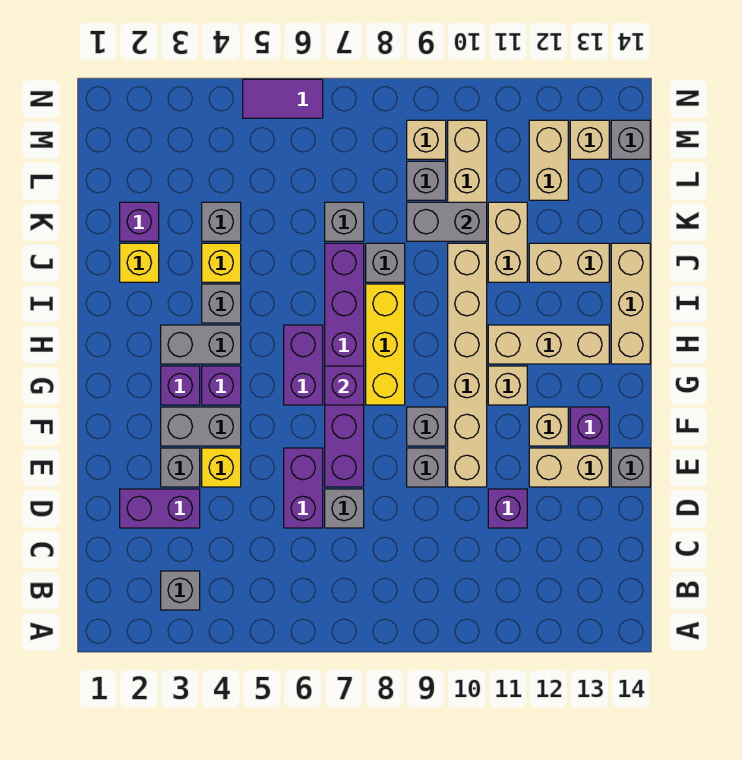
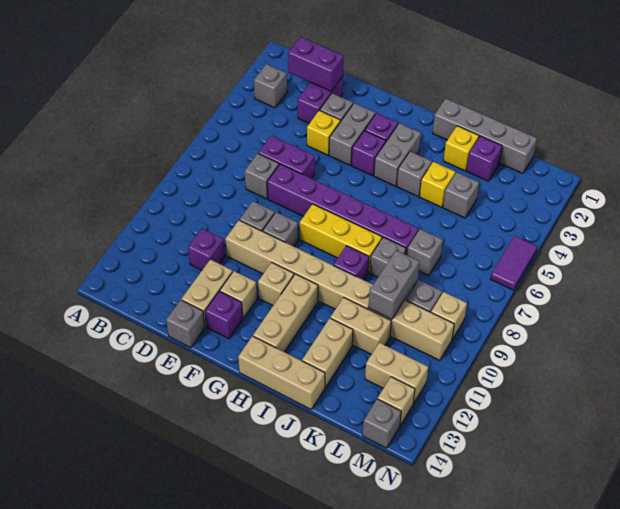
purple brick G6:H6 level 1 -> purple brick C2:D2 level 2
purple brick G7 level 2 -> purple brick I9 level 1
none -> grey brick I1:L1 level 1

